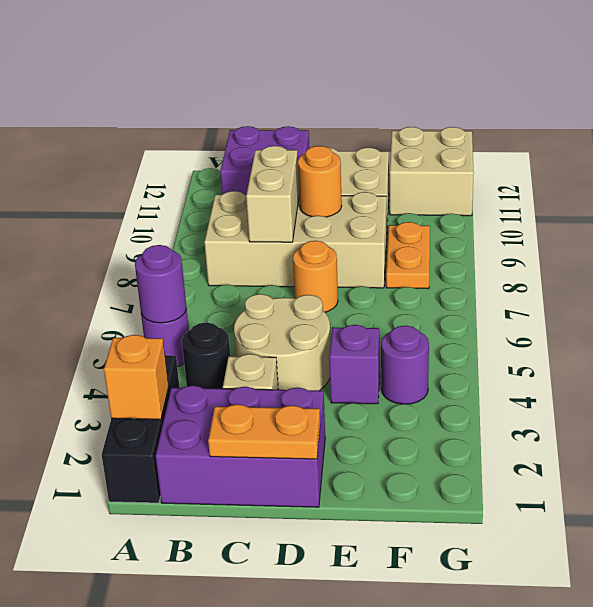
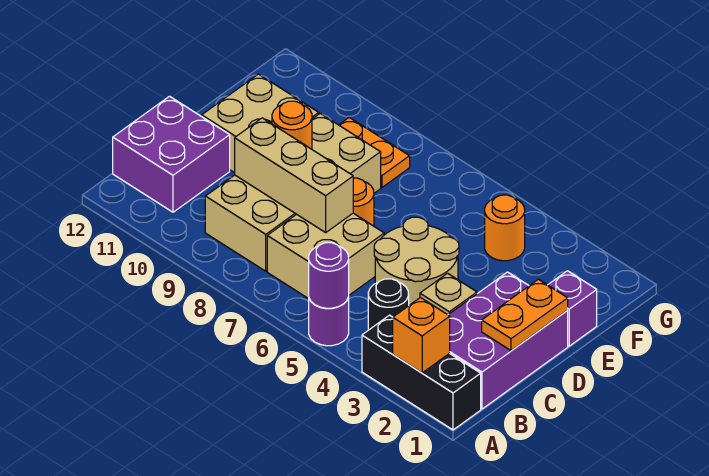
tan brick C8:C9 level 2 -> tan brick C7:C9 level 2
purple brick E4 level 1 -> purple brick E1 level 1
purple round brick F4 level 1 -> orange round brick F4 level 1
tan brick F11:G12 level 1 -> tan brick B6:C7 level 1

